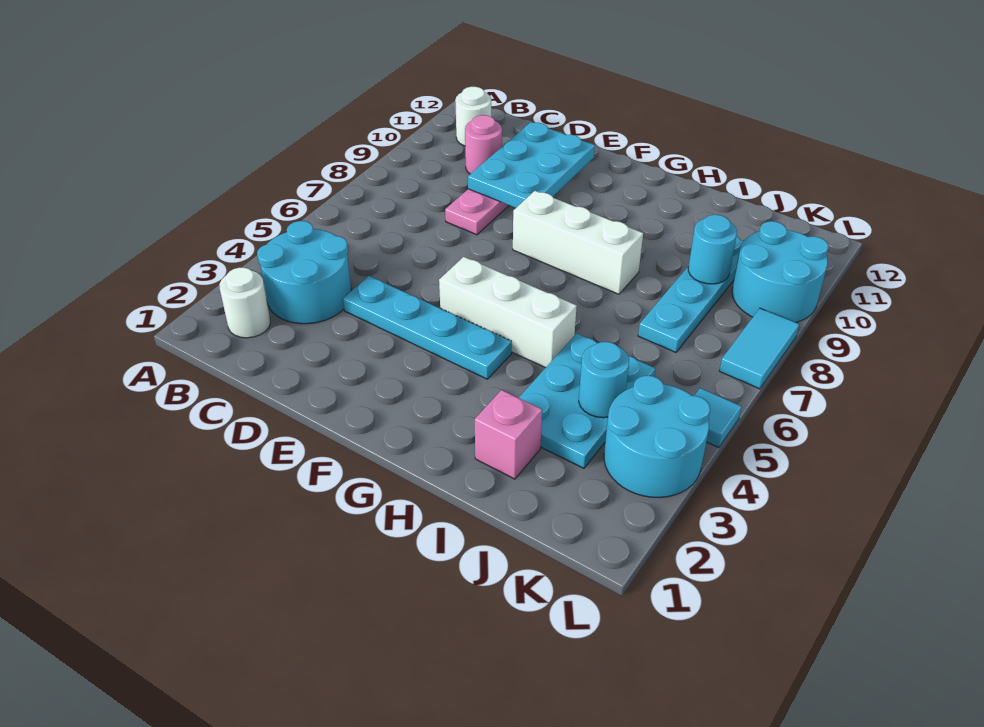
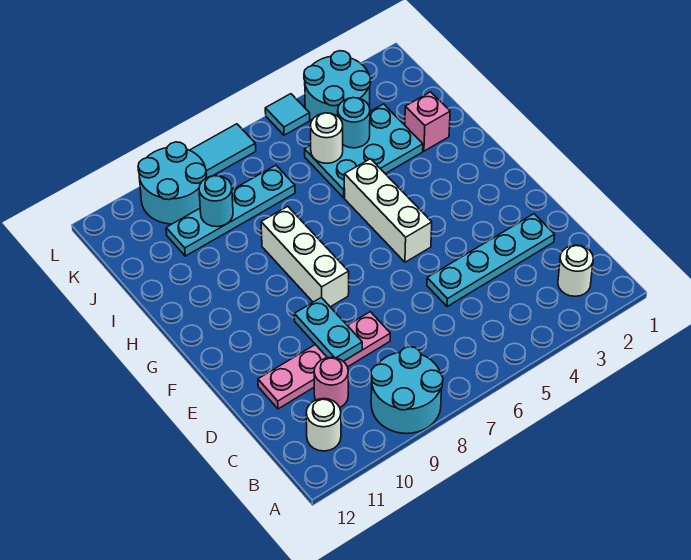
cyan round brick B3:C4 level 1 -> cyan round brick A8:B9 level 1
cyan plate D4:G4 level 1 -> cyan plate D2:D5 level 1
cyan plate D9:E11 level 2 -> cyan plate D9:E9 level 2
none -> white round brick J5 level 2

